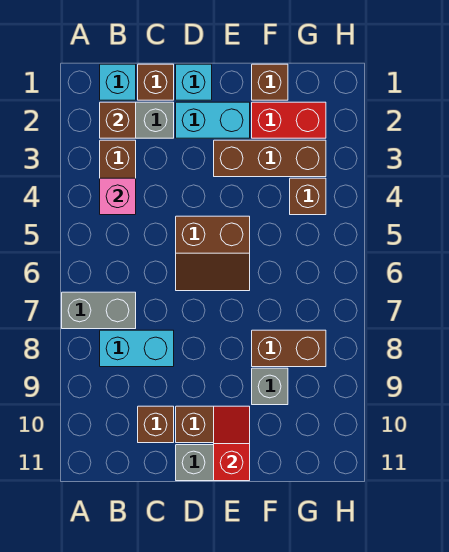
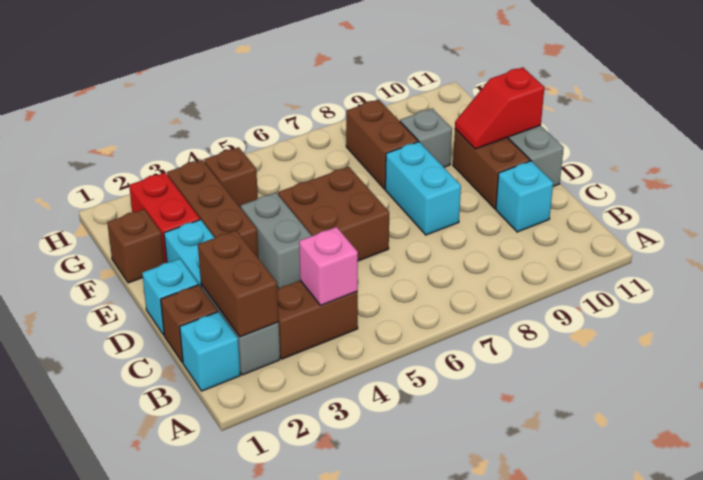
grey brick A7:B7 level 1 -> grey brick D4:E4 level 1
brown brick B2 level 2 -> brown brick B2:C2 level 2
cyan brick B8:C8 level 1 -> cyan brick D8:E8 level 1
brown brick C10 level 1 -> cyan brick C10 level 1
brown slope D5:E6 level 1 top 5 -> brown brick D5:E6 level 1

